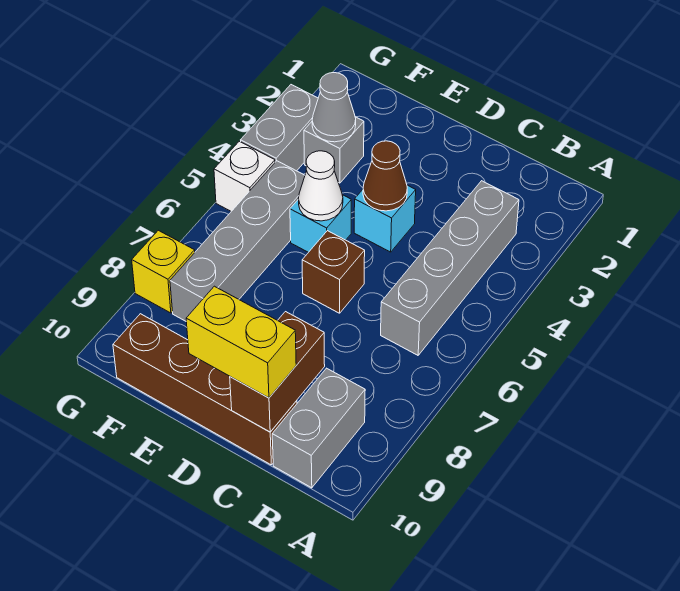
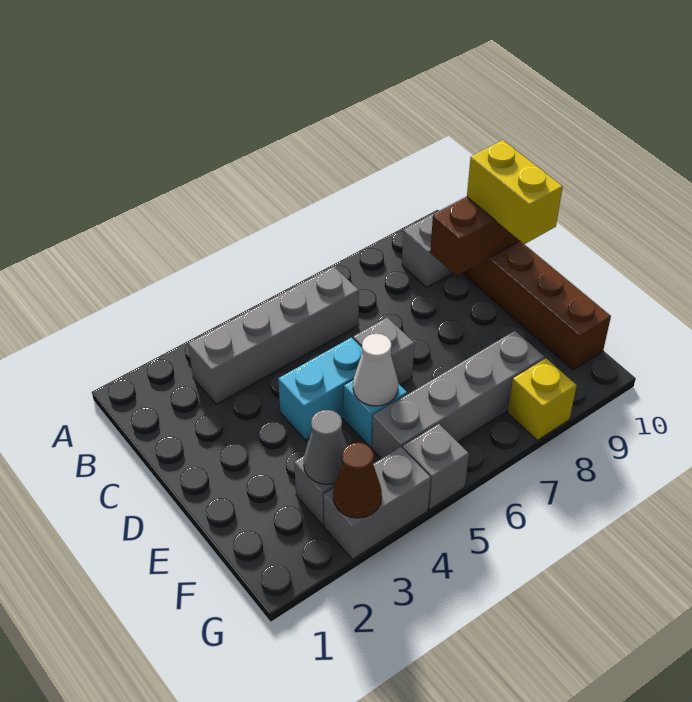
cyan brick D4 level 1 -> cyan brick D4:D5 level 1
brown cone D4 level 2 -> brown cone G3 level 2
brown brick D6 level 1 -> grey brick D6 level 1
white brick G5 level 1 -> grey brick G5 level 1

